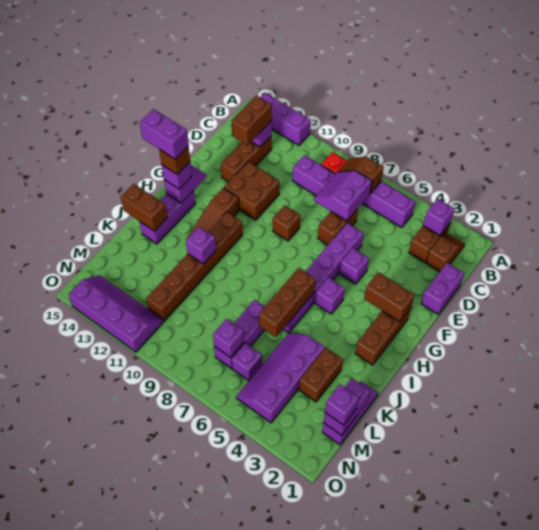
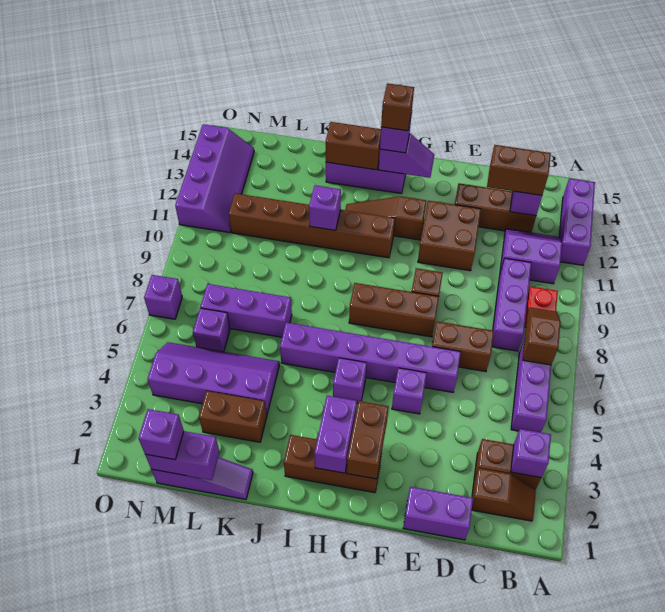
purple slope C7:D8 level 2 top 7 -> purple slope B11:C12 level 1 top 11
purple brick H14:H15 level 5 -> purple brick H2:H3 level 2
brown brick I6:K6 level 2 -> brown brick F8:H8 level 1
brown brick J14:J15 level 2 -> brown brick I14:J14 level 2
purple brick M7 level 2 -> purple brick O7 level 1

